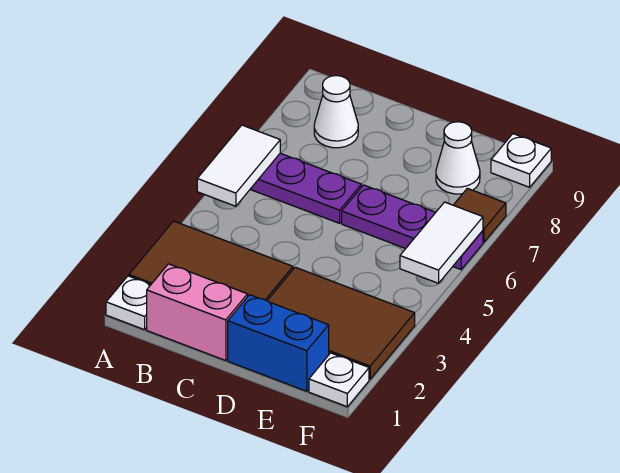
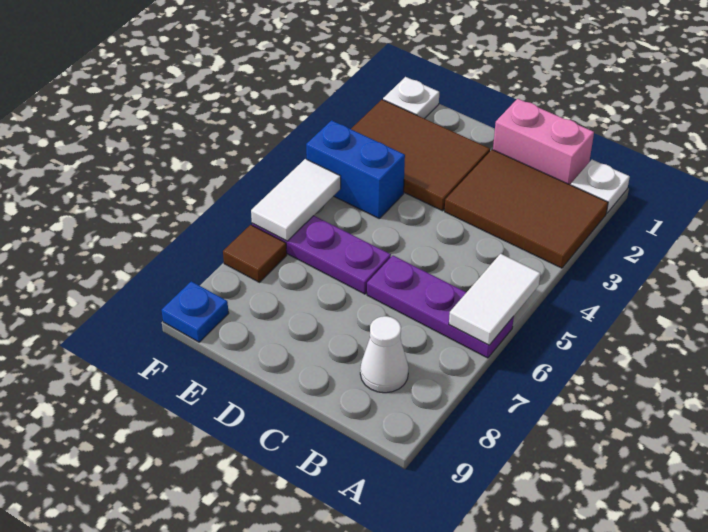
blue brick D1:E1 level 1 -> blue brick E4:F4 level 1
white cone E8 level 1 -> none
white plate F9 level 1 -> blue plate F9 level 1

